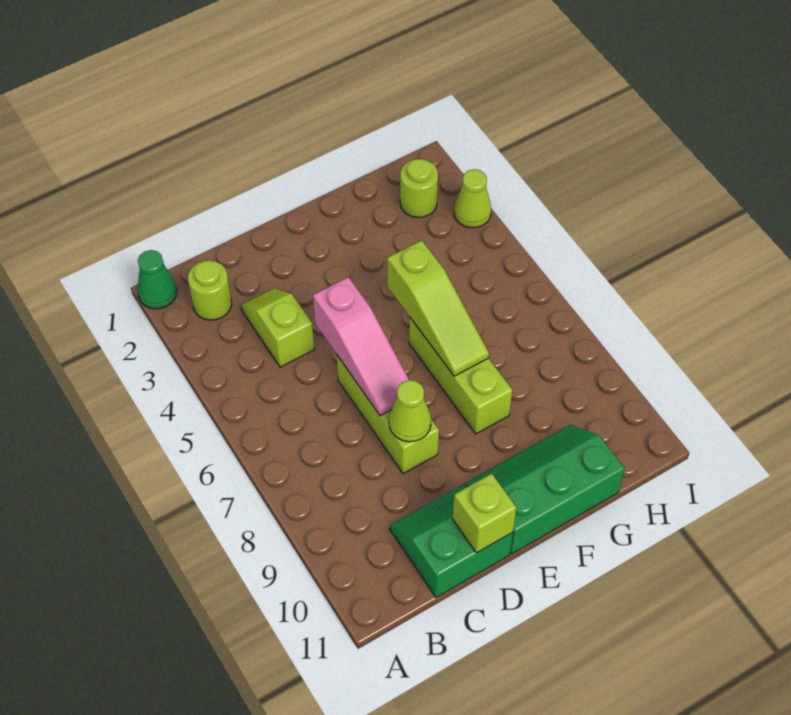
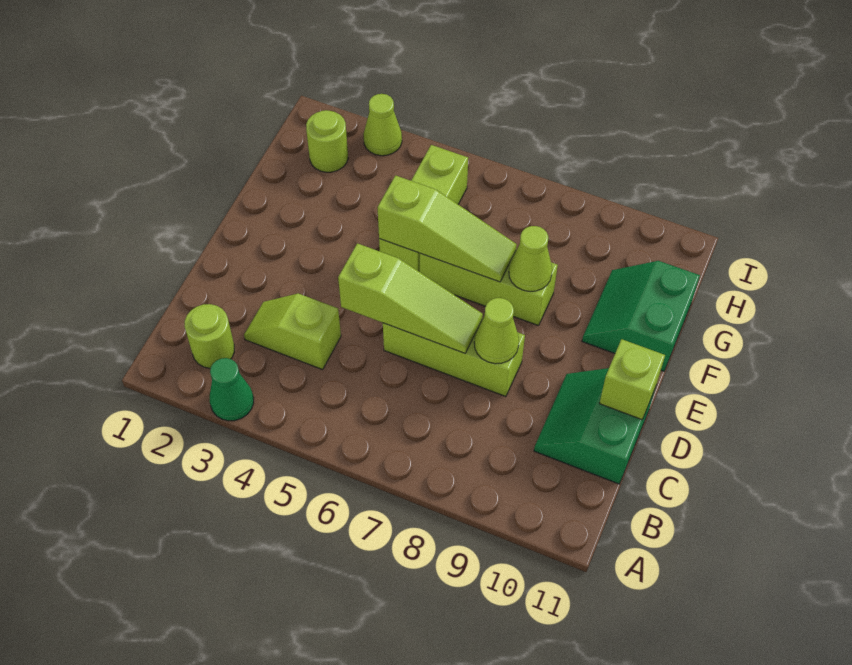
green cone A1 level 1 -> green cone A3 level 1
pink slope D5:D7 level 2 top 5 -> lime slope D5:D7 level 2 top 5
green slope E10:G11 level 1 top 11 -> green slope F10:G11 level 1 top 11
none -> lime brick F5:H5 level 1
none -> lime cone F8 level 2

